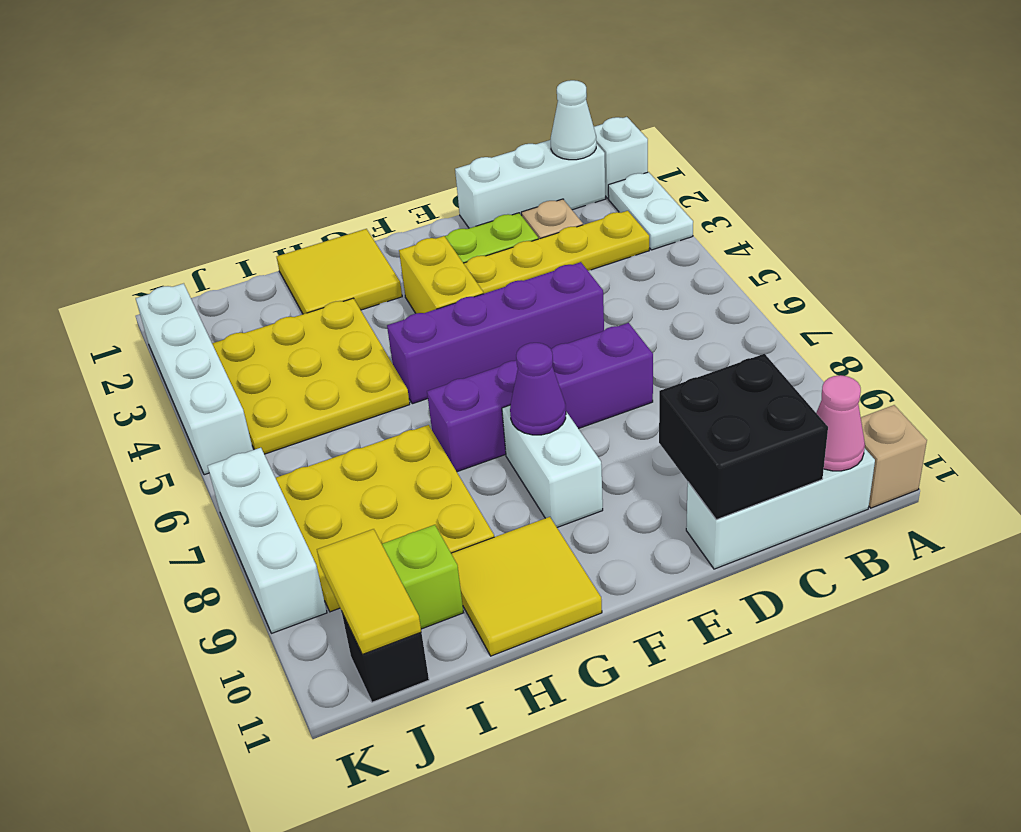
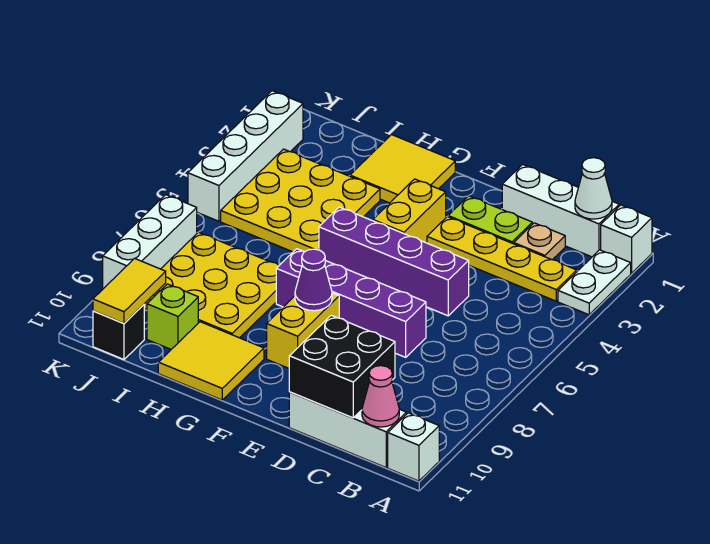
tan brick A11 level 1 -> white brick A11 level 1
white brick F8:F9 level 1 -> yellow brick F8:F9 level 1

